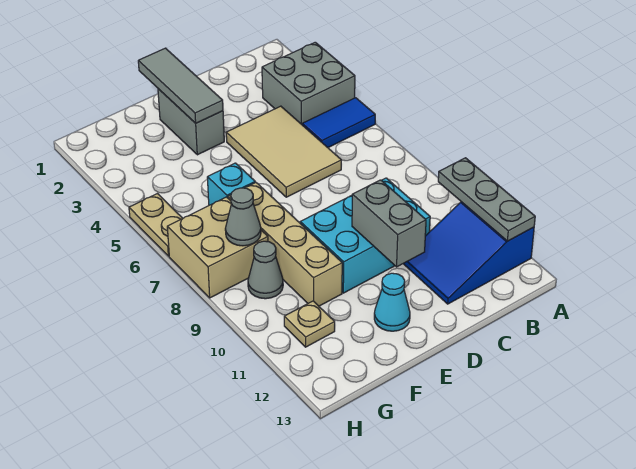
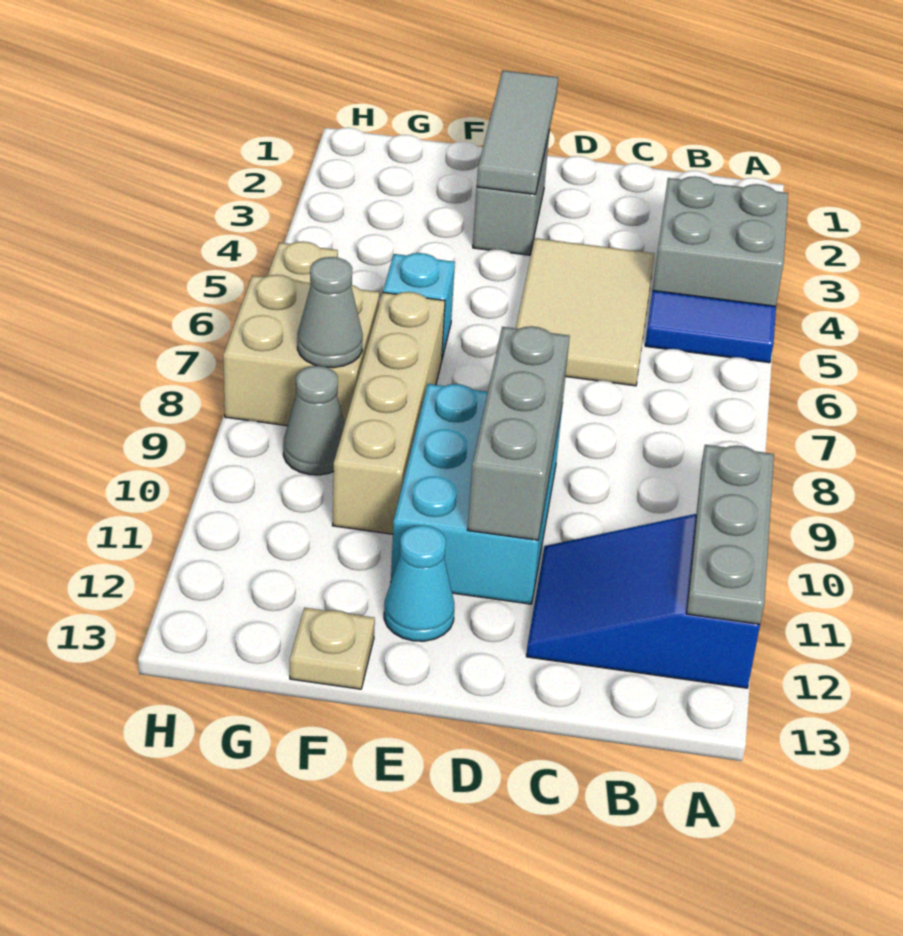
cyan brick C9:E10 level 1 -> cyan brick D9:E11 level 1
grey brick D10:D11 level 2 -> grey brick D9:D11 level 2
tan plate G11 level 1 -> tan plate F13 level 1

